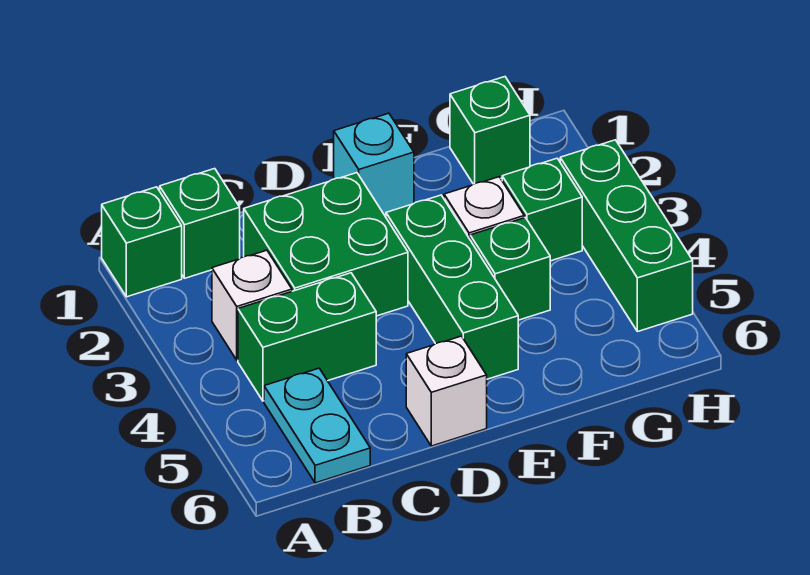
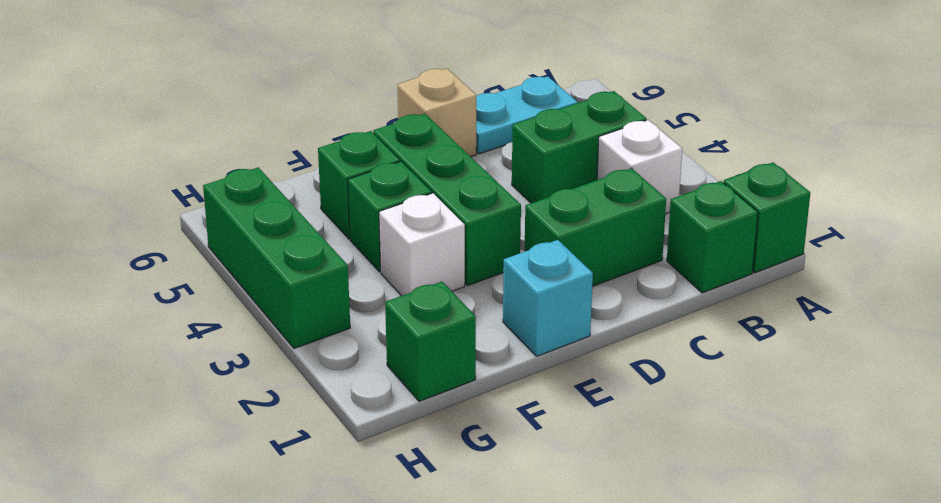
cyan plate B5:B6 level 1 -> cyan plate B6:C6 level 1
green brick C2:D3 level 1 -> green brick C2:D2 level 1
white brick D6 level 1 -> tan brick D6 level 1
green brick G3 level 1 -> green brick F5 level 1

